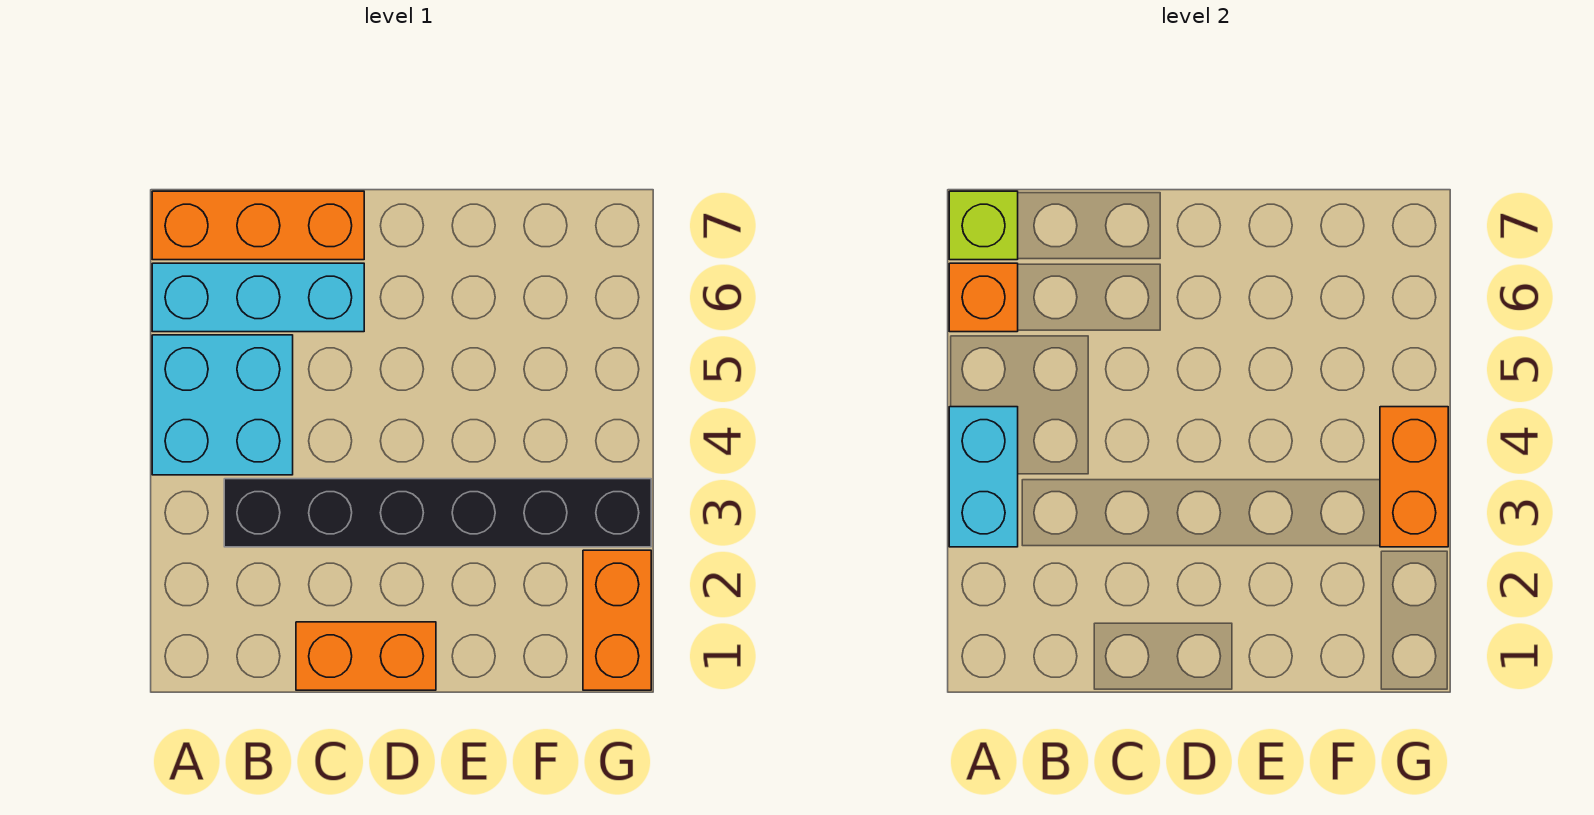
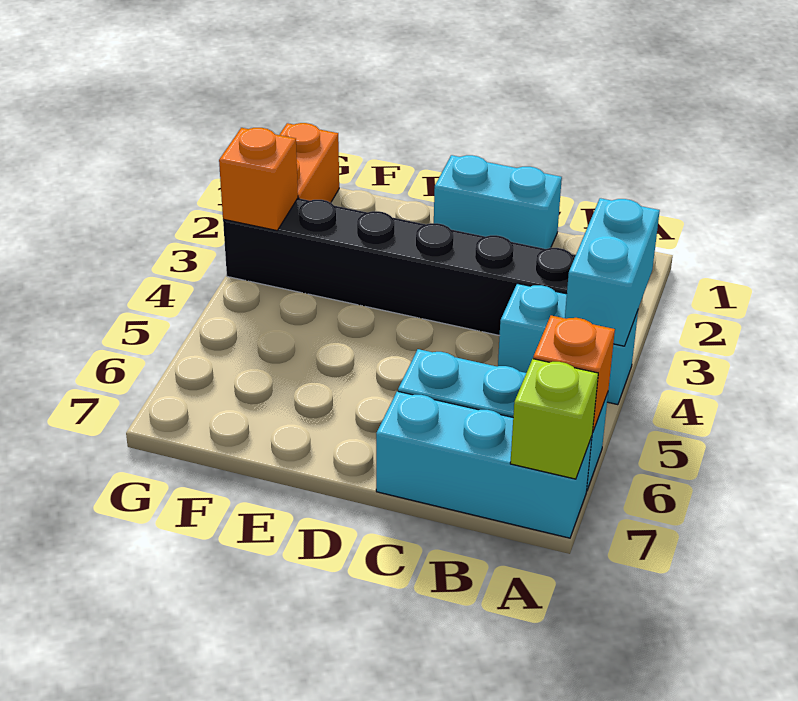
cyan brick A4:B5 level 1 -> cyan brick A4:B4 level 1
orange brick A7:C7 level 1 -> cyan brick A7:C7 level 1
orange brick C1:D1 level 1 -> cyan brick C1:D1 level 1
orange brick G3:G4 level 2 -> orange brick G3 level 2

